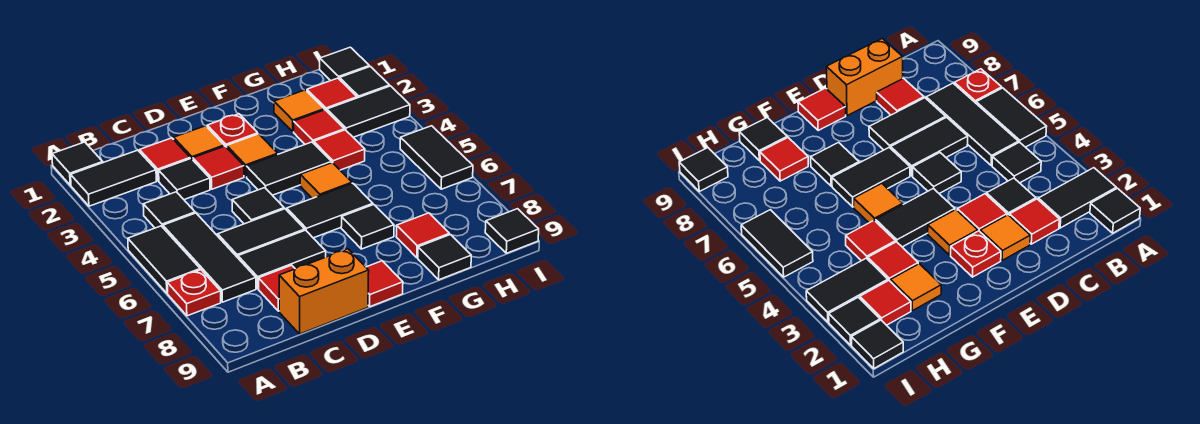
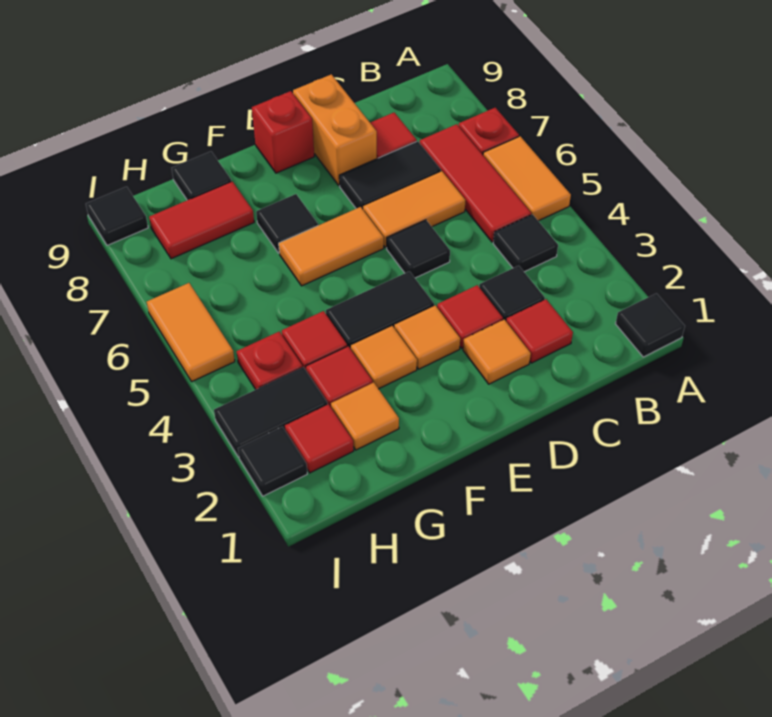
black tile A2:B2 level 1 -> none
black tile A5:A6 level 1 -> orange tile A5:A6 level 1
black tile B5:B7 level 1 -> red tile B5:B7 level 1
black tile C6:D6 level 1 -> orange tile C6:D6 level 1
orange brick C9:D9 level 1 -> orange brick D8:D9 level 1
red plate E2 level 1 -> red plate H4 level 1
black tile E6:F6 level 1 -> orange tile E6:F6 level 1
red tile E9 level 1 -> red brick E9 level 1
orange tile F5 level 1 -> orange tile F3 level 1
red tile G8 level 1 -> red tile G8:H8 level 1
black tile I1 level 1 -> none
black tile I5:I6 level 1 -> orange tile I5:I6 level 1

